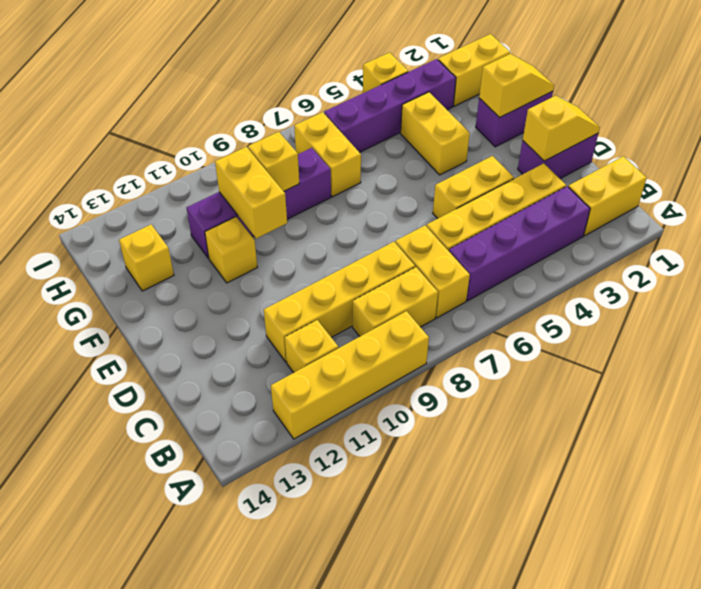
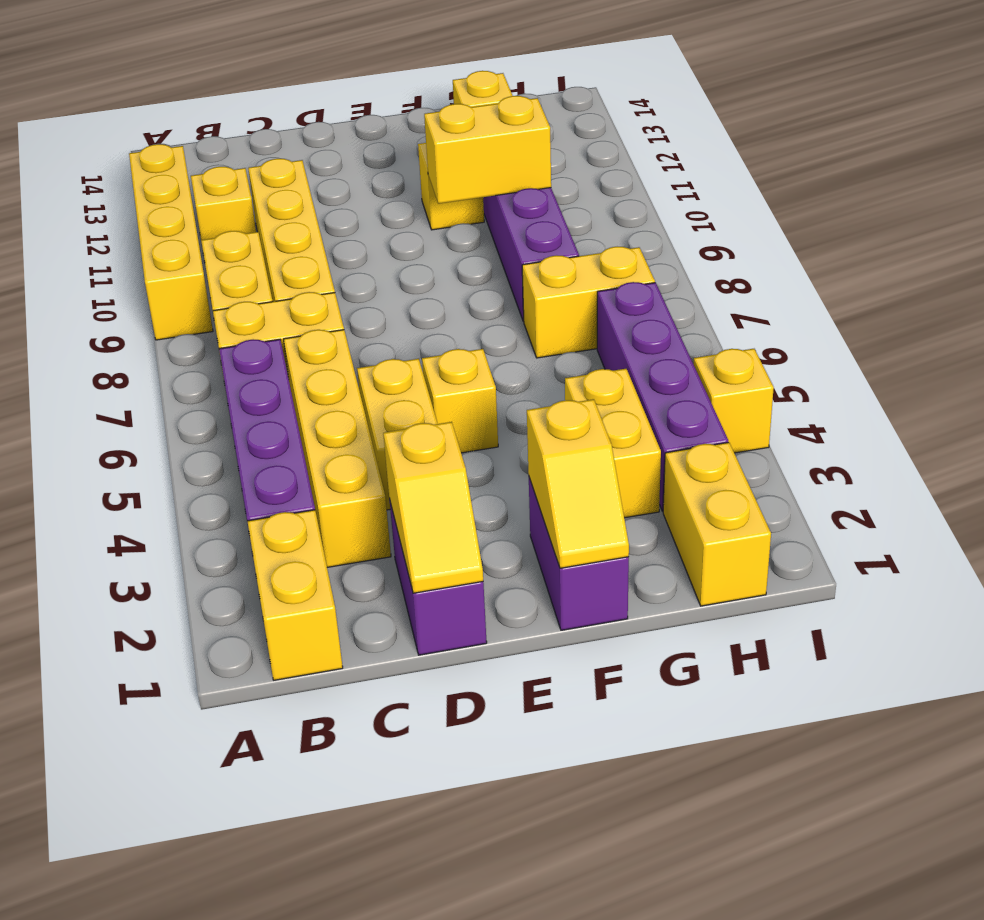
yellow brick F4:G4 level 1 -> yellow brick G3:G4 level 1
yellow brick G9 level 2 -> yellow brick E5 level 1

